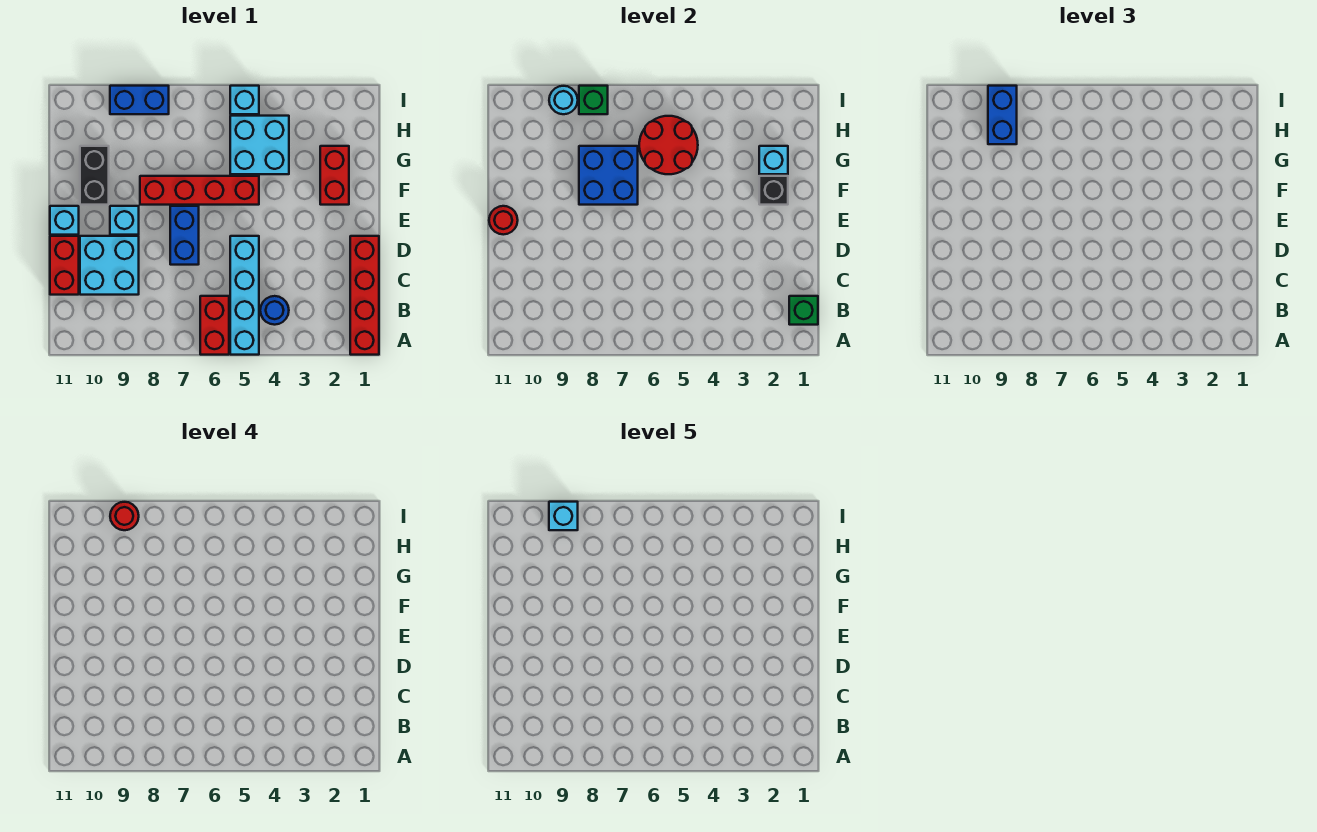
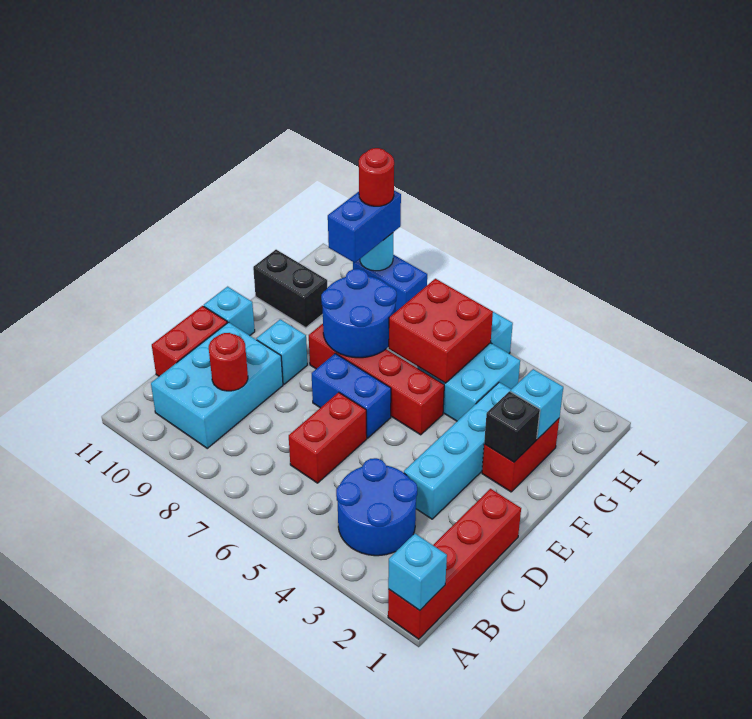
cyan brick A5:D5 level 1 -> cyan brick D3:G3 level 1
red brick A6:B6 level 1 -> red brick C6:D6 level 1
green brick B1 level 2 -> none
blue round brick B4 level 1 -> blue round brick B3:C4 level 1
cyan brick C9:D10 level 1 -> cyan brick B9:D10 level 1
blue brick D7:E7 level 1 -> blue brick E6:E7 level 1
red round brick E11 level 2 -> red round brick C9 level 2
blue brick F7:G8 level 2 -> blue round brick F7:G8 level 2
black brick F10:G10 level 1 -> black brick G10:G11 level 1
red round brick G5:H6 level 2 -> red brick G5:H6 level 2
green brick I8 level 2 -> none
cyan brick I9 level 5 -> cyan brick A1 level 2

